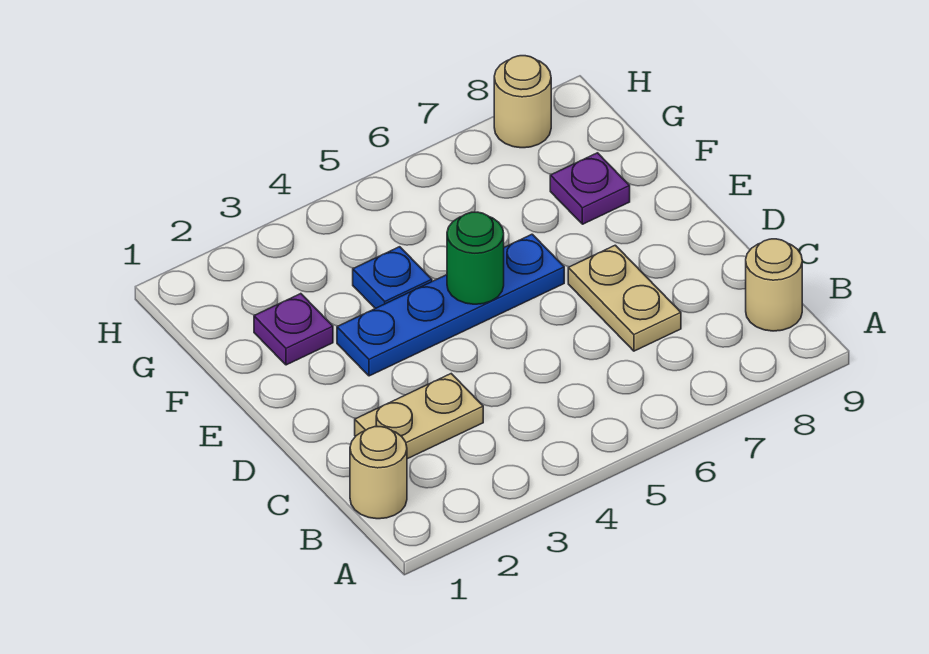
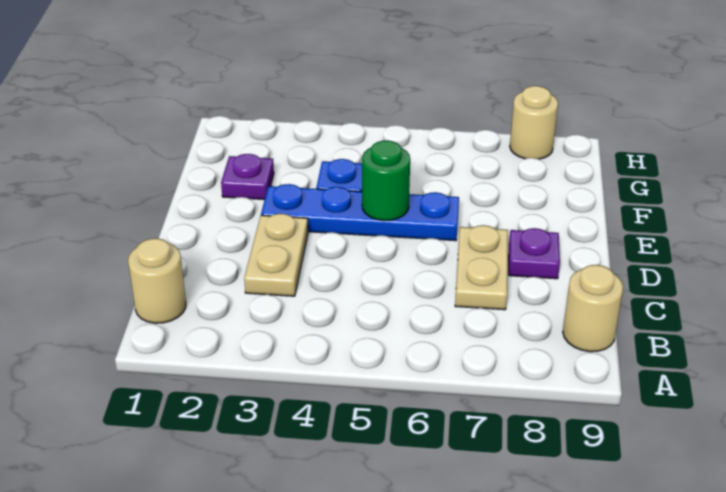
tan plate C2:C3 level 1 -> tan plate C3:D3 level 1
purple plate F8 level 1 -> purple plate D8 level 1

